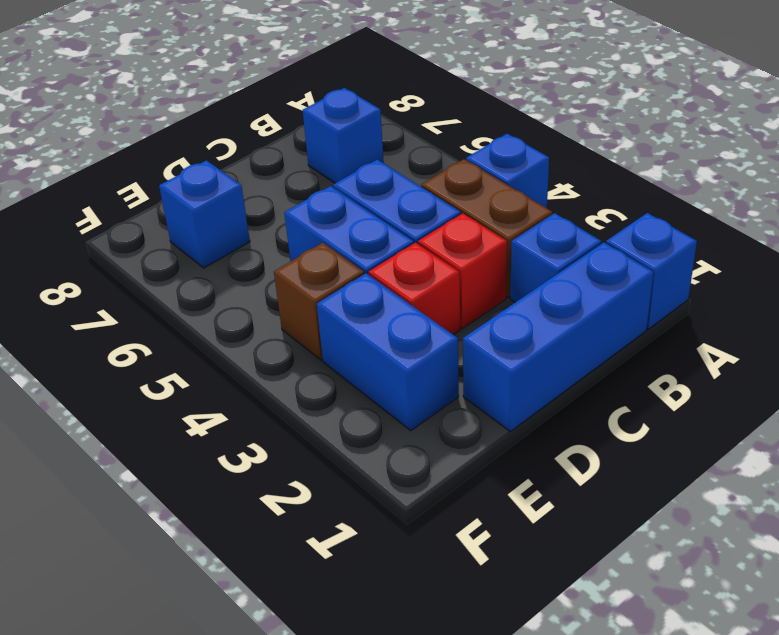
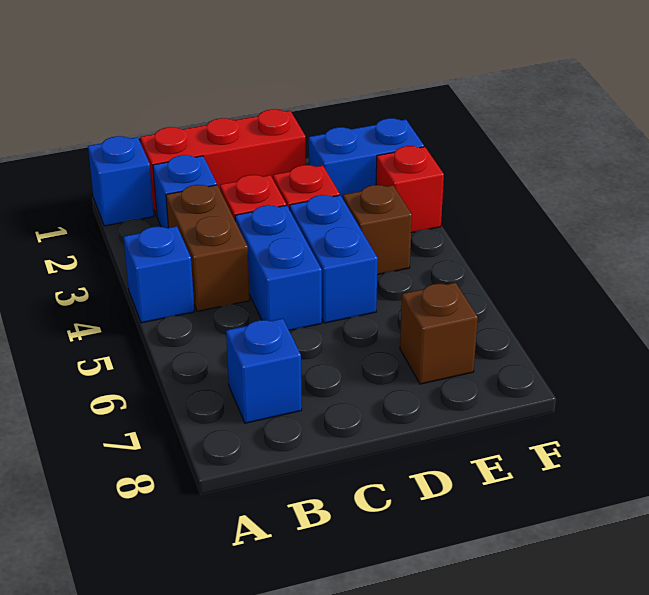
blue brick B1:D1 level 1 -> red brick B1:D1 level 1
blue brick E2:E3 level 1 -> blue brick E2:F2 level 1
blue brick E7 level 1 -> brown brick E7 level 1
none -> red brick F3 level 1

